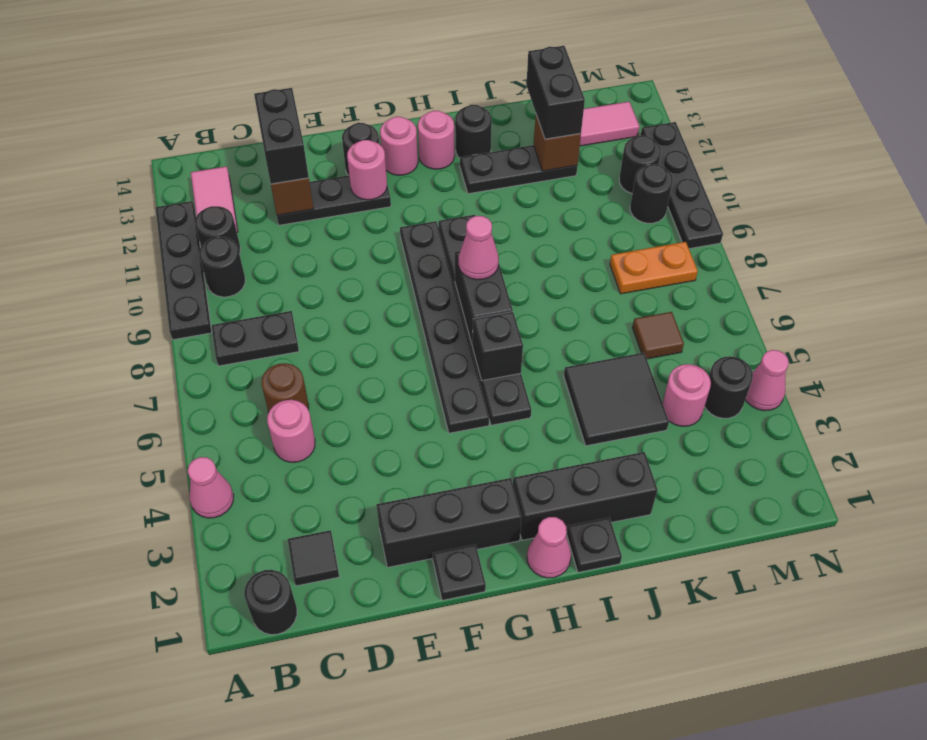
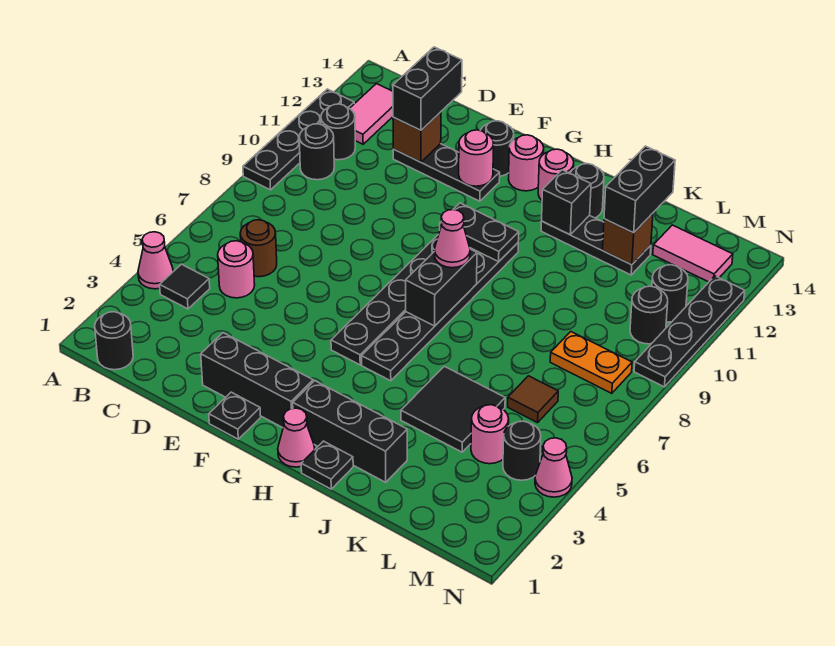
black plate B8:C8 level 1 -> black plate G10:H10 level 2
black tile C2 level 1 -> black tile B4 level 1
black brick H6 level 2 -> black brick I12 level 2

